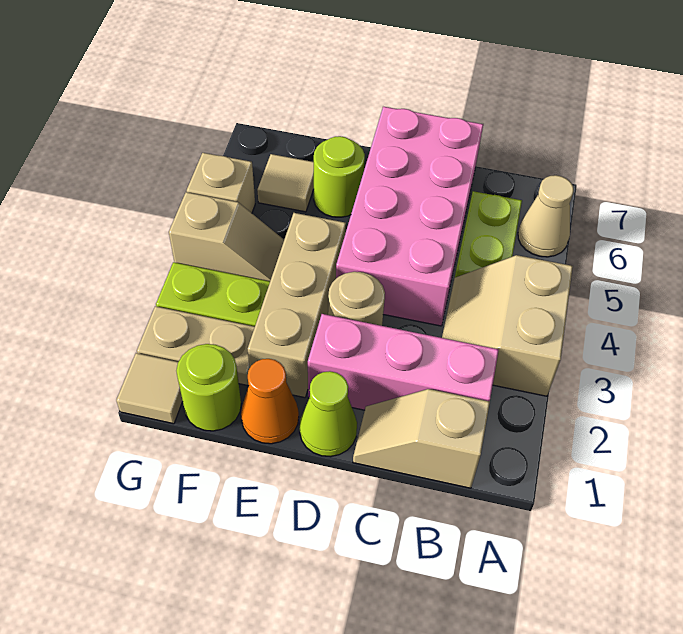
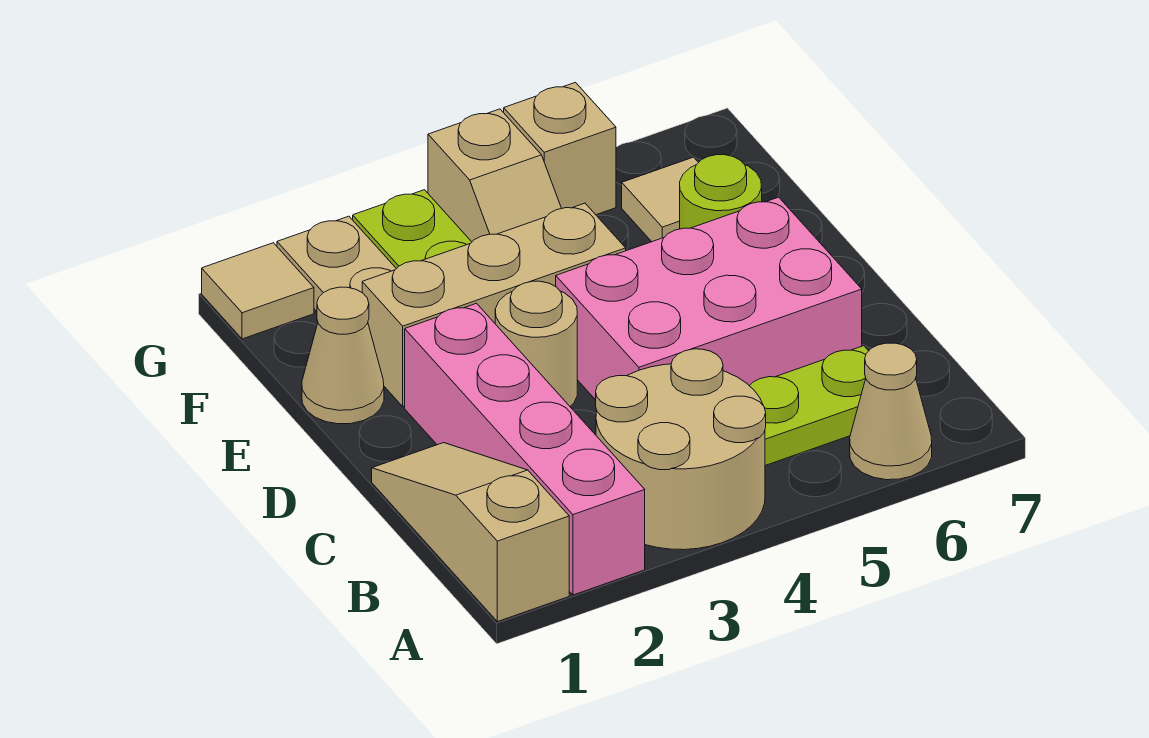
tan slope A3:B4 level 1 top A -> tan round brick A3:B4 level 1
tan slope B1:C1 level 1 top B -> tan slope A1:C1 level 1 top A
pink brick B2:D2 level 1 -> pink brick A2:D2 level 1
pink brick C4:D7 level 1 -> pink brick C4:D6 level 1
lime cone D1 level 1 -> none
orange cone E1 level 1 -> tan cone E1 level 1
lime round brick F1 level 1 -> none

